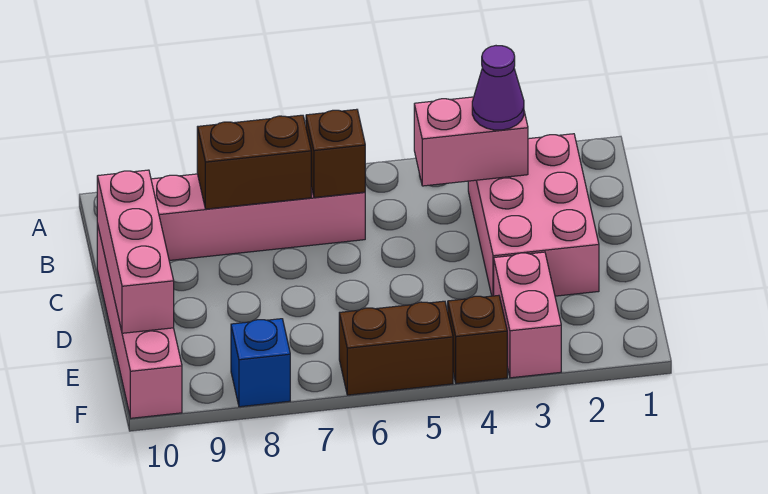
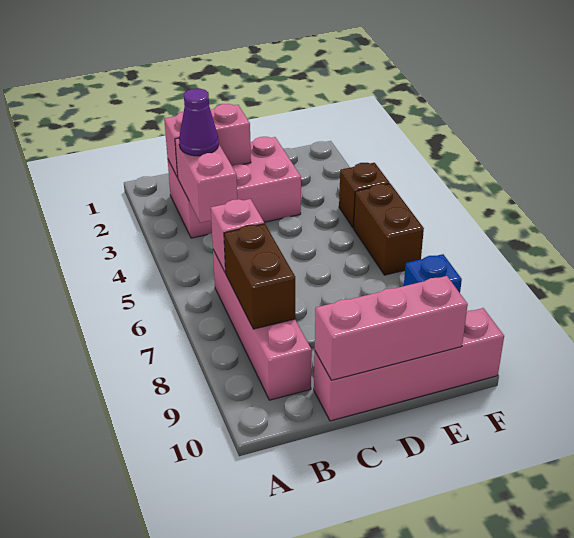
brown brick B6 level 2 -> pink brick B6 level 2
pink brick E3:F3 level 1 -> pink brick B2:C2 level 2

